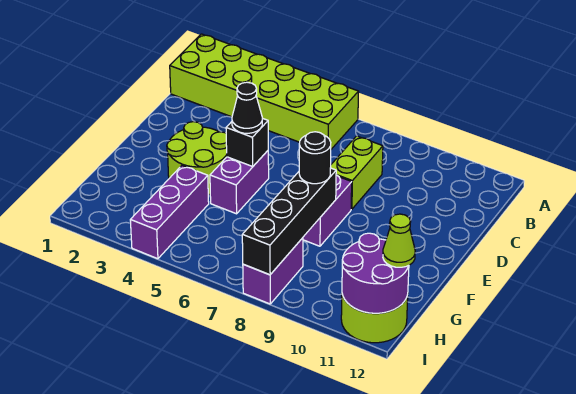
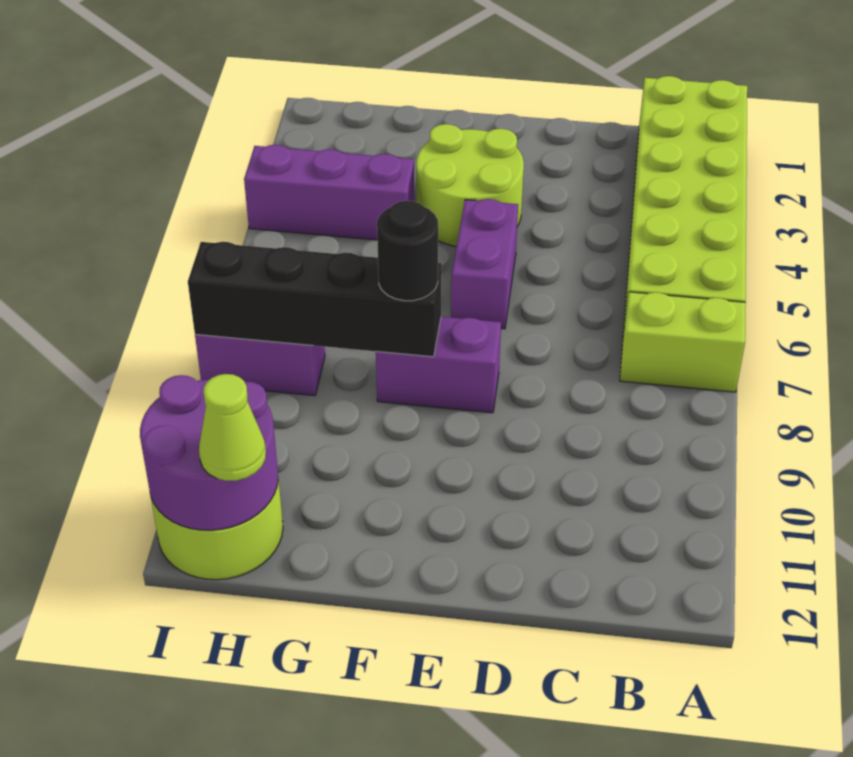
lime brick C8:D8 level 1 -> lime brick A7:B7 level 1
purple brick E5:F5 level 1 -> purple brick E5:E6 level 1
black brick E5 level 2 -> none
black cone E5 level 3 -> none

